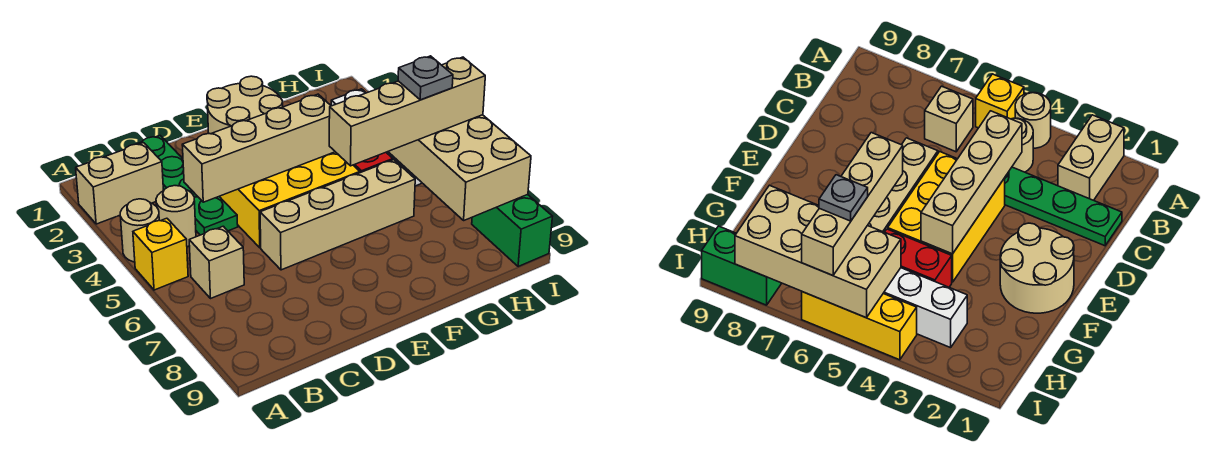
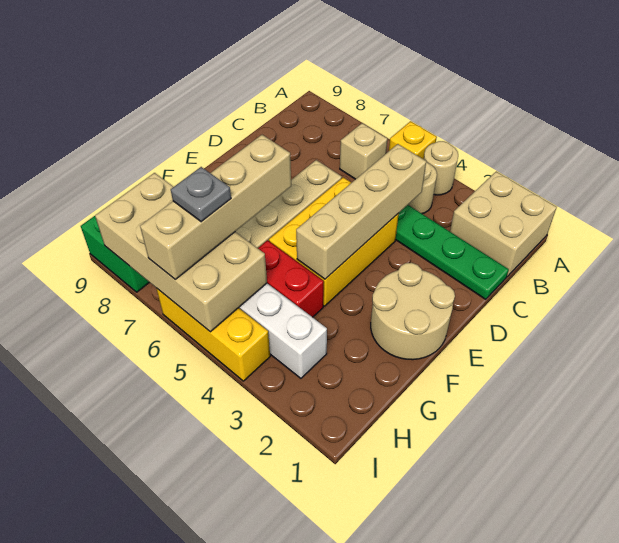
tan brick A2:B2 level 1 -> tan brick A1:B2 level 1

